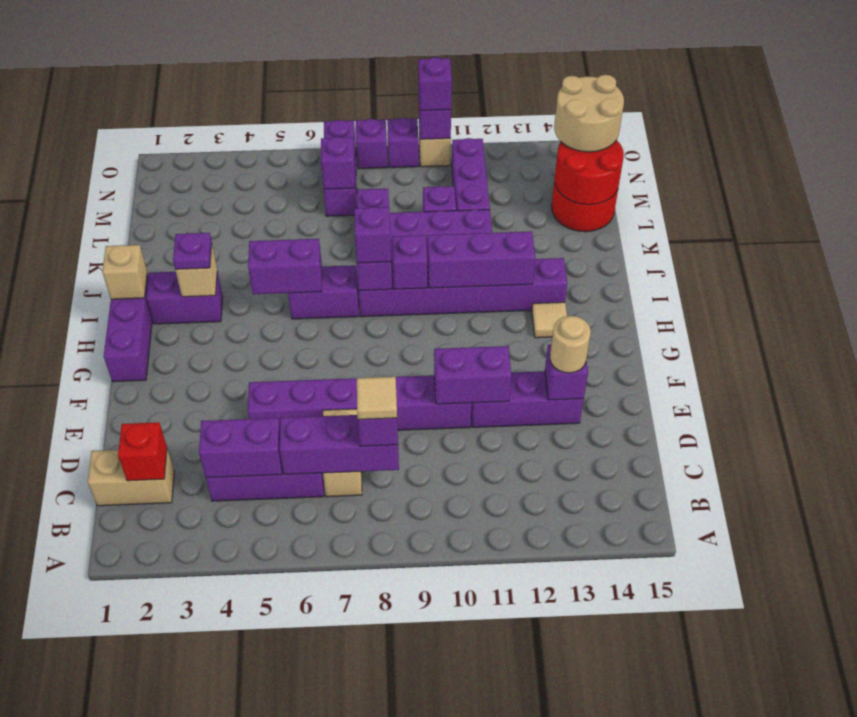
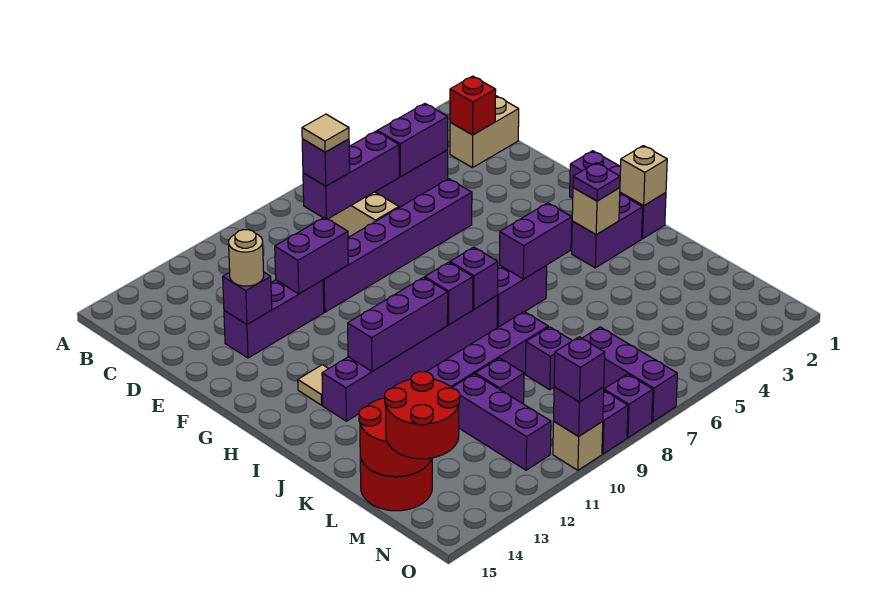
purple brick I8 level 3 -> none
purple brick M7 level 2 -> none
tan round brick M14:N15 level 3 -> red round brick M14:N15 level 3

